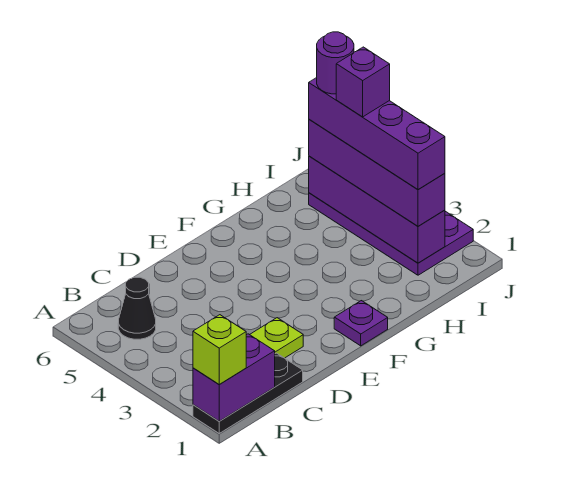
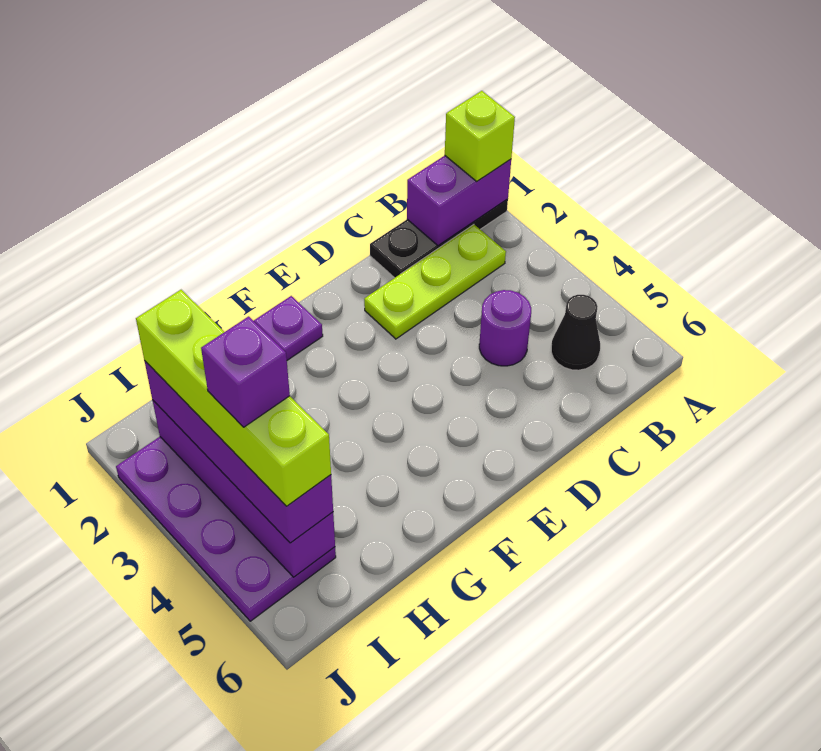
purple brick I2:I5 level 4 -> lime brick I2:I5 level 4
purple round brick I5 level 5 -> purple round brick C4 level 1

